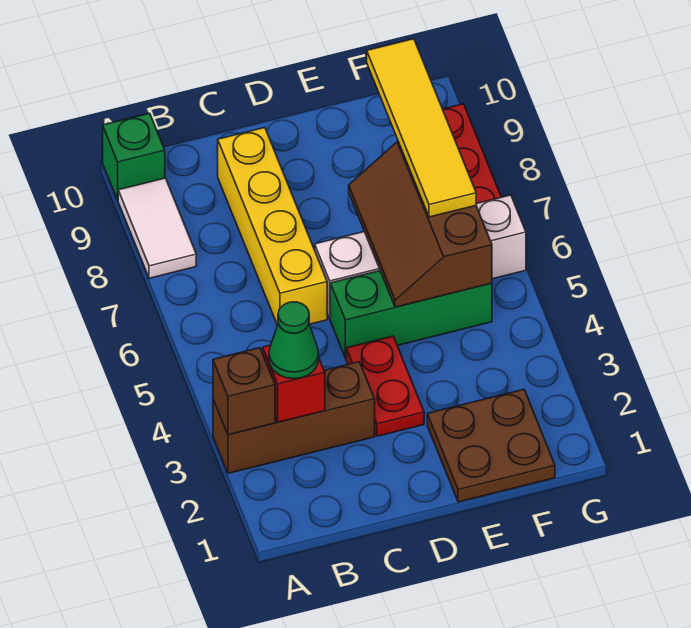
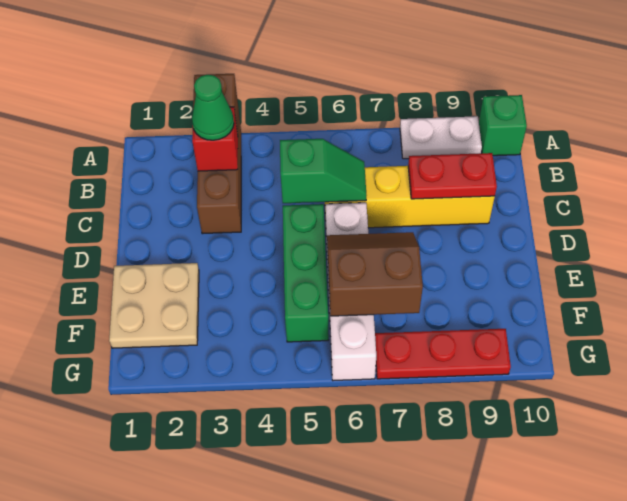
white tile A8:A9 level 1 -> white plate A8:A9 level 1
none -> green slope C5:C6 level 2 top 5
red plate D3:D4 level 1 -> red plate C8:C9 level 2
brown plate E1:F2 level 1 -> tan plate E1:F2 level 1
brown slope E5:F7 level 2 top F -> brown slope E6:F7 level 2 top F
yellow tile F6:F9 level 3 -> none

